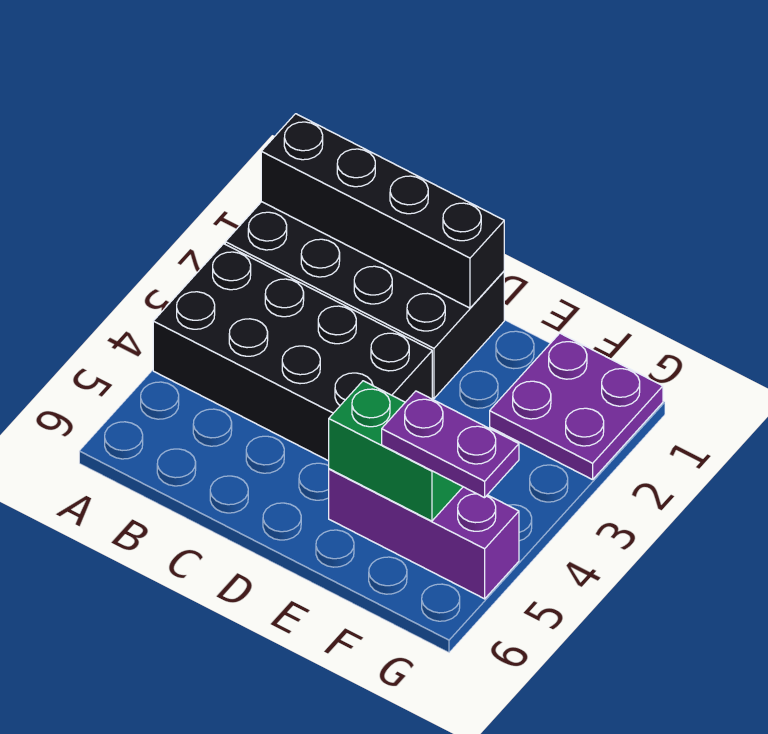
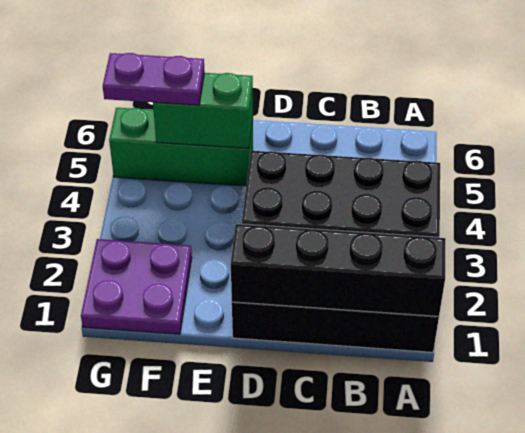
purple brick E5:G5 level 1 -> green brick E5:G5 level 1

